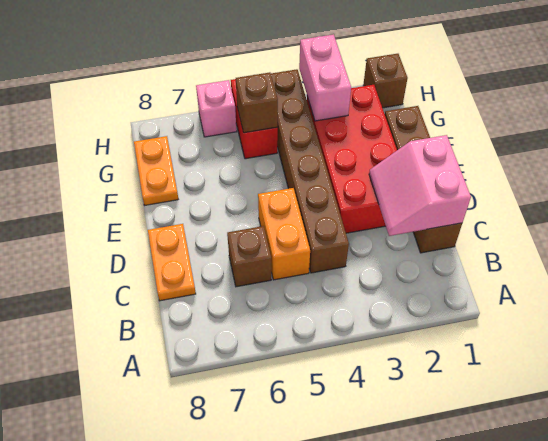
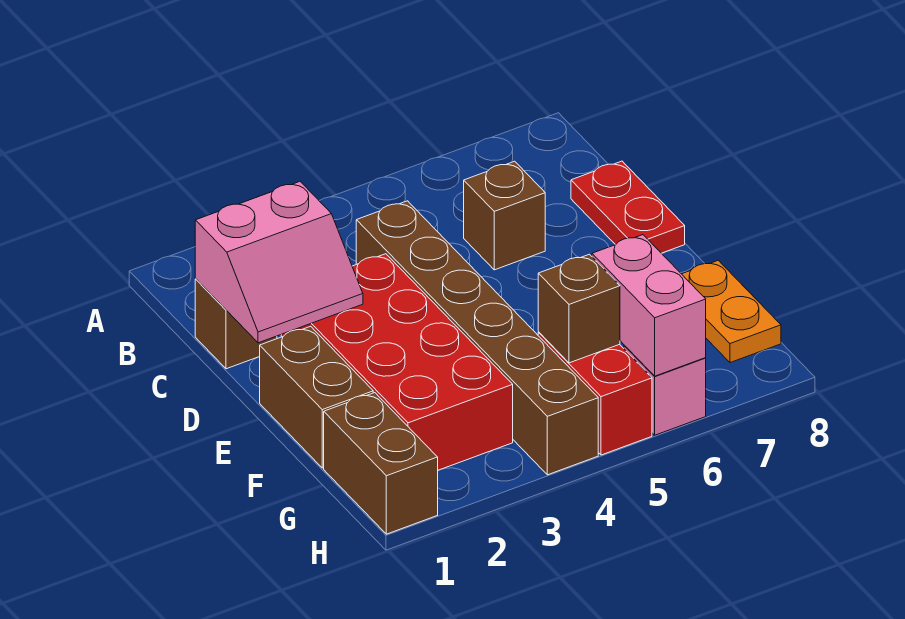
pink slope C1:D2 level 2 top 1 -> pink slope C1:D2 level 2 top C
orange brick C5:D5 level 1 -> none
orange plate C8:D8 level 1 -> red plate C8:D8 level 1
pink brick G3:H3 level 2 -> pink brick G6:H6 level 2
brown brick H1 level 1 -> brown brick G1:H1 level 1

